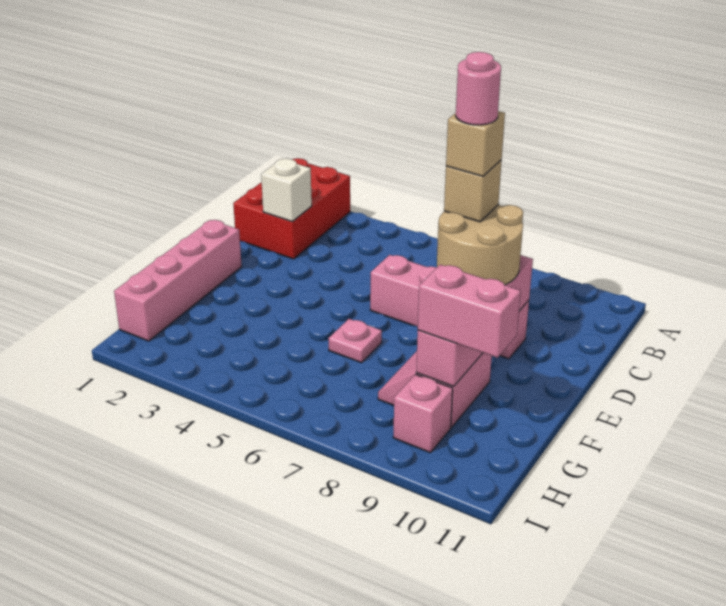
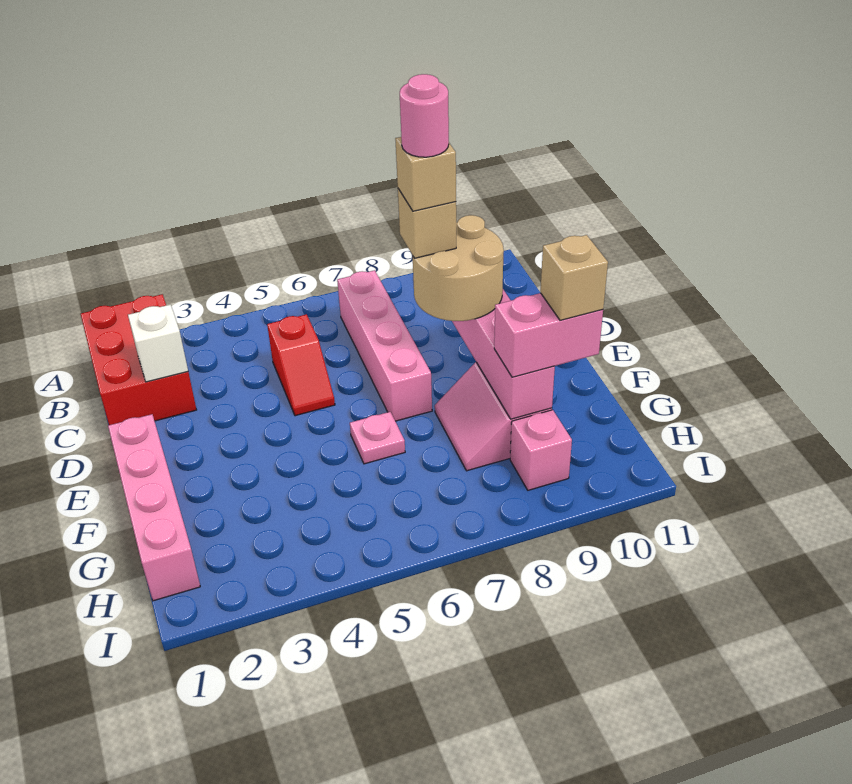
none -> red slope C5:D5 level 1 top C
pink brick D6:D9 level 1 -> pink brick B7:E7 level 1
none -> tan brick G10 level 4

